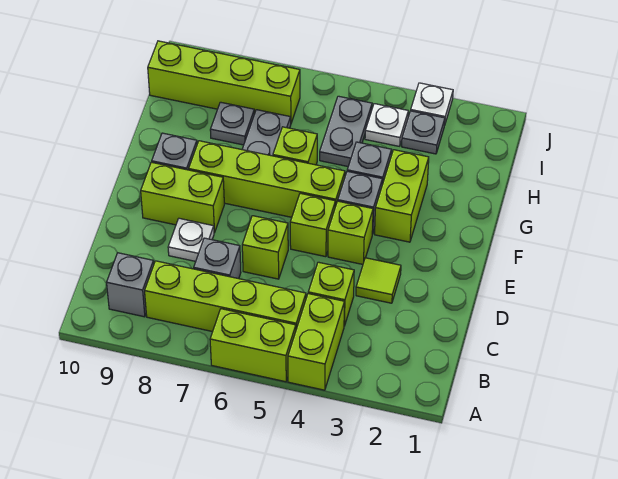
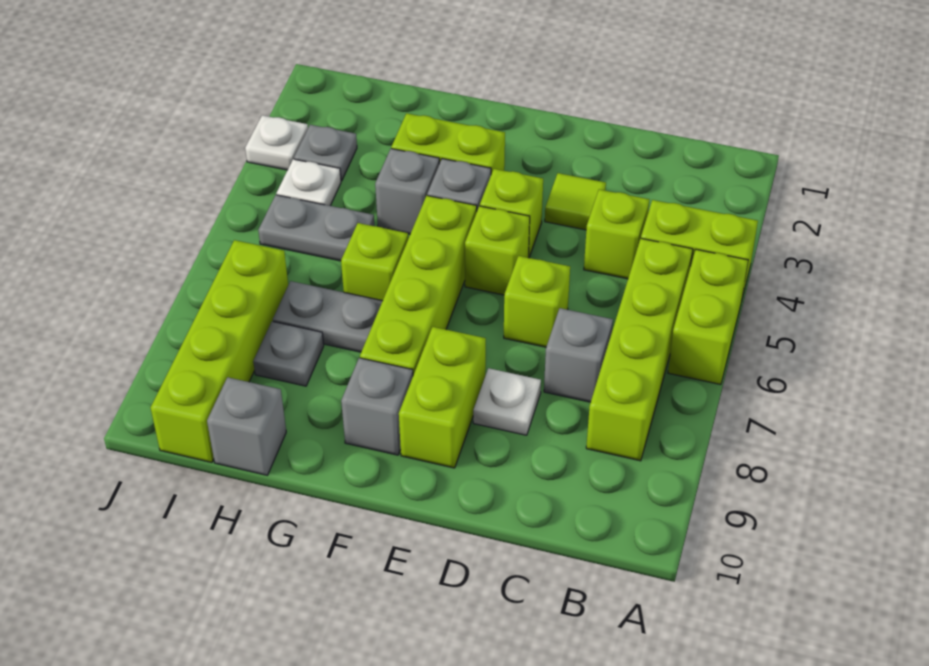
grey brick B9 level 1 -> grey brick H10 level 1

